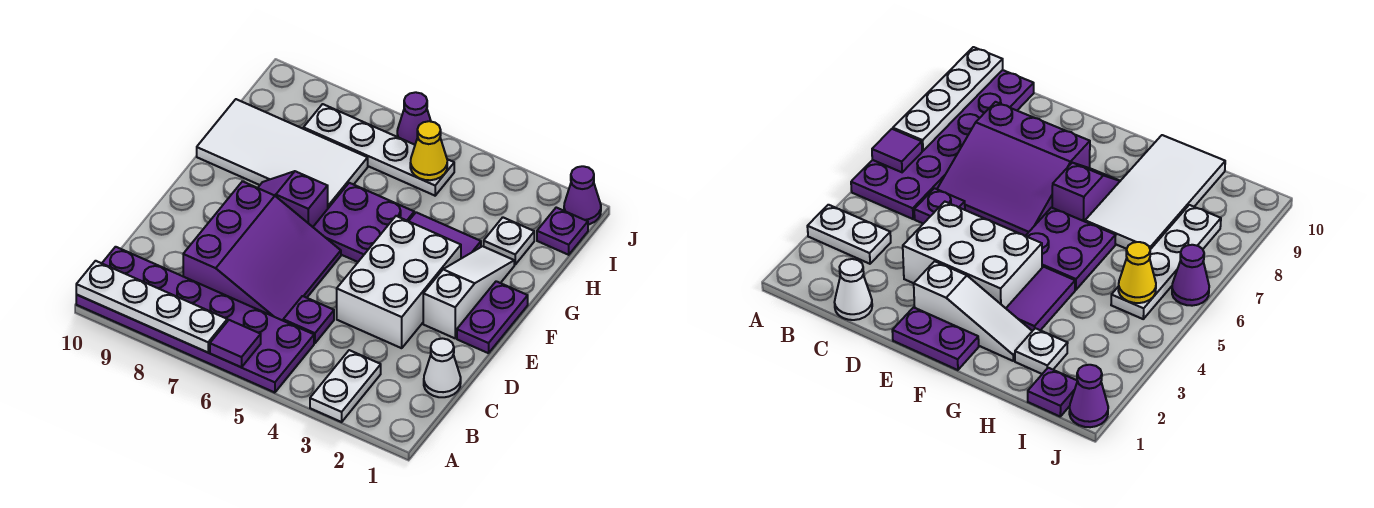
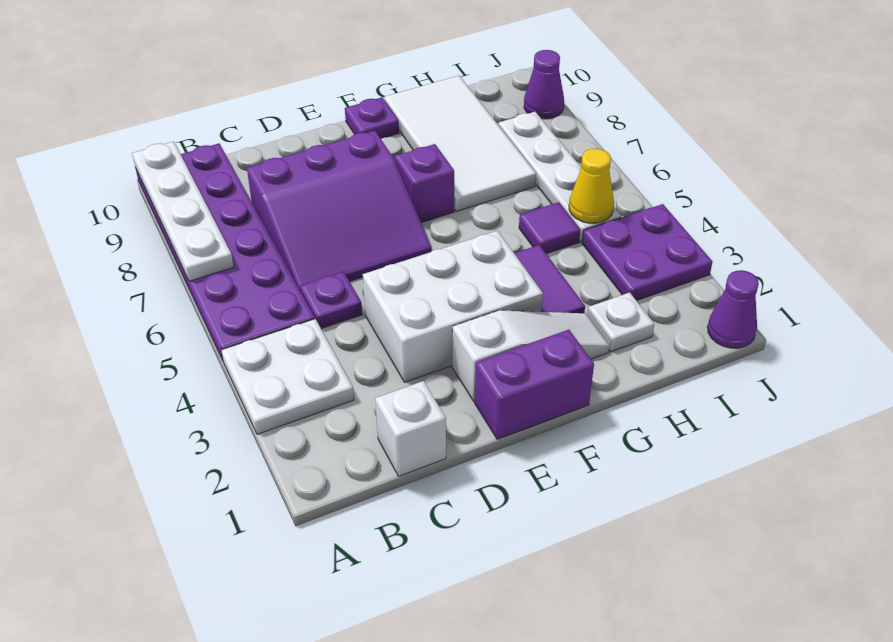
white plate A3:B3 level 1 -> white plate A3:B4 level 1
purple tile A6 level 2 -> purple tile H5 level 1
white cone C1 level 1 -> white brick C1 level 1
purple plate E1:F1 level 1 -> purple brick E1:F1 level 1
purple plate F5:G6 level 1 -> purple plate I3:J4 level 1
purple plate I1 level 1 -> purple plate F10 level 1
purple cone J6 level 1 -> purple cone J9 level 1

